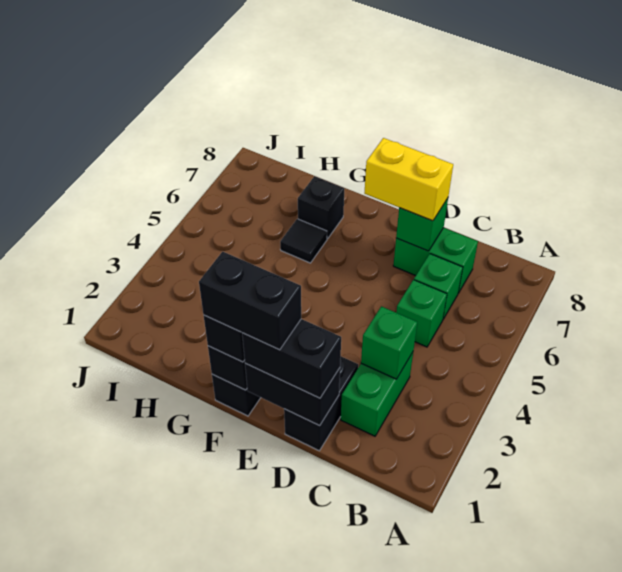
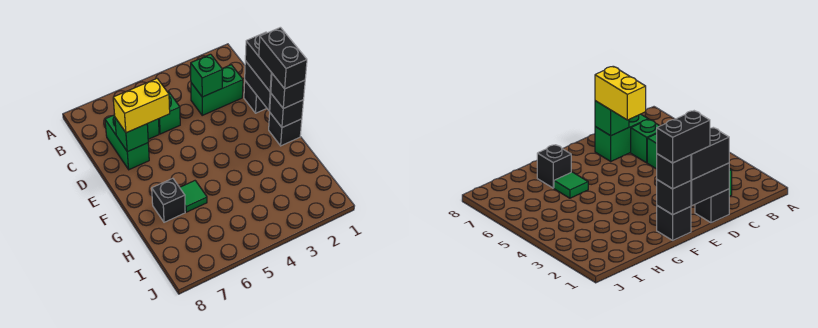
black brick D1:D2 level 1 -> black brick D1 level 1
yellow brick D7:E7 level 3 -> yellow brick D6:D7 level 3
black tile G6 level 1 -> green tile G6 level 1

